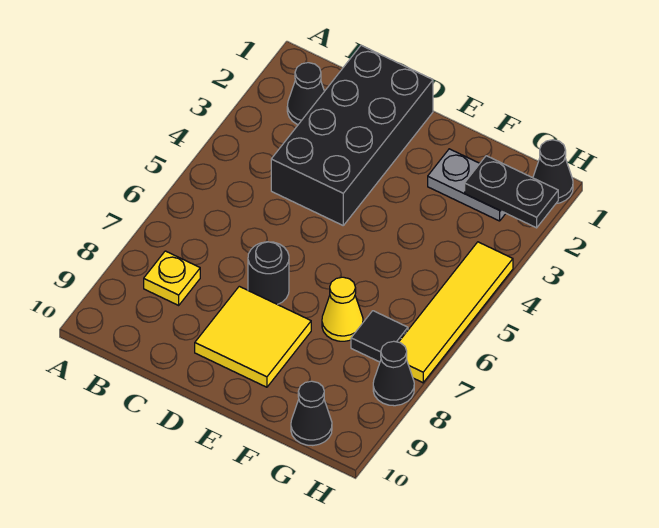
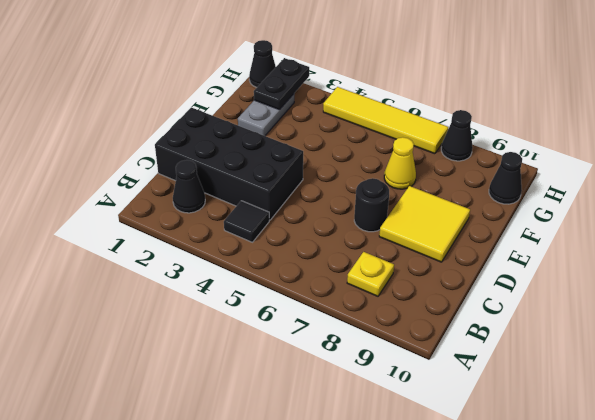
black tile G7 level 1 -> black tile B4 level 1

